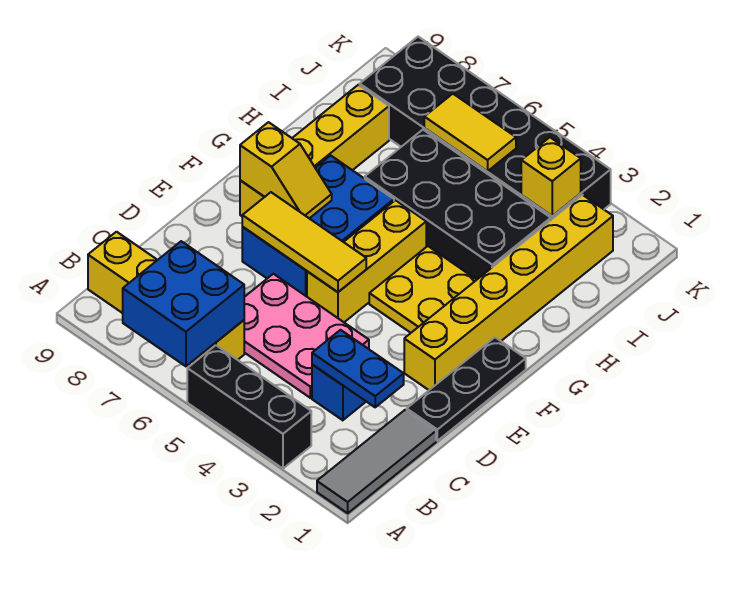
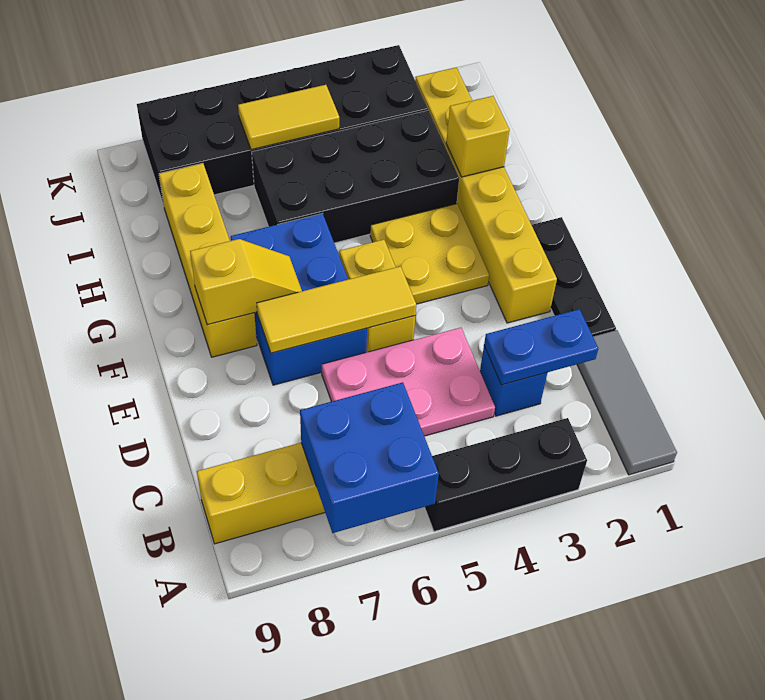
yellow brick E5:G5 level 1 -> yellow brick E5:F5 level 1
yellow brick J3 level 2 -> yellow brick H2 level 2

